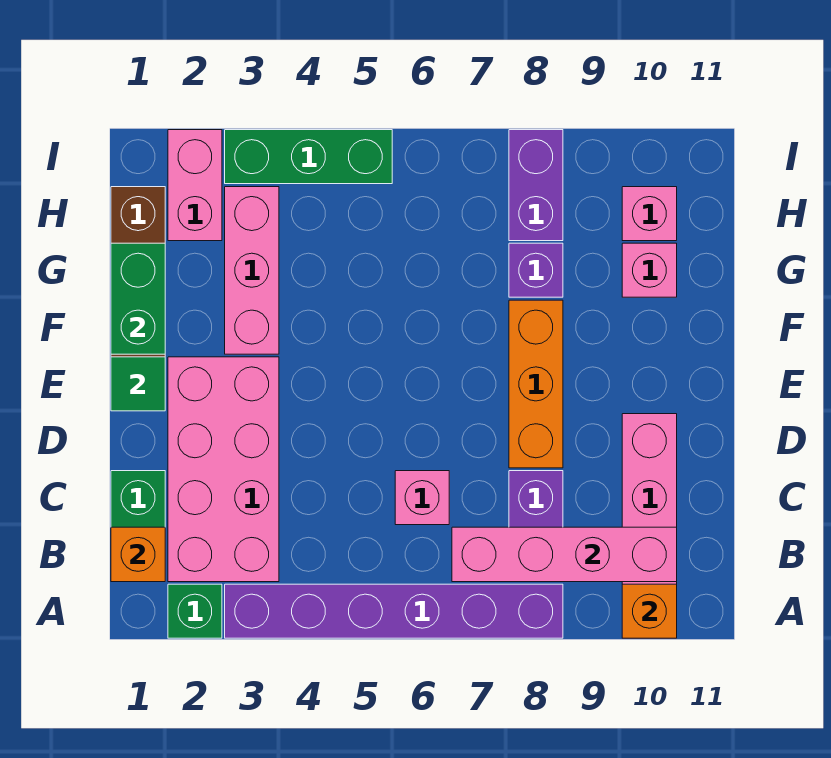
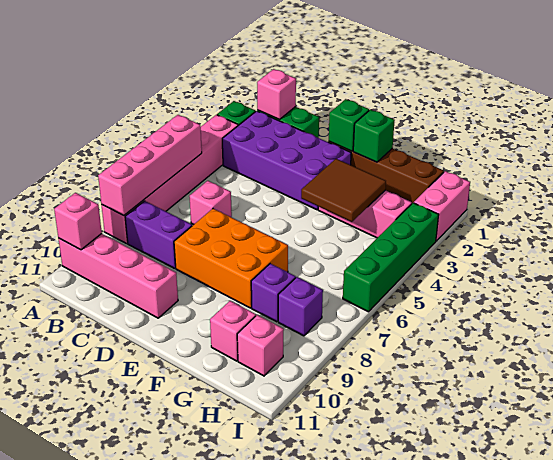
purple brick A3:A8 level 1 -> pink brick A3:A8 level 1
orange brick A10 level 2 -> pink brick A10 level 2
orange brick B1 level 2 -> pink brick B1 level 2
pink brick B2:E3 level 1 -> purple brick B2:E3 level 1
pink brick B7:B10 level 2 -> pink brick A5:A8 level 2
orange brick D8:F8 level 1 -> orange brick D7:F8 level 1
green tile E1 level 2 -> green brick E1 level 2
green brick F1:G1 level 2 -> green brick F1 level 2
none -> brown tile F3:G4 level 2
pink brick H2:I2 level 1 -> pink brick I1:I2 level 1
purple brick H8:I8 level 1 -> purple brick H8 level 1
green brick I3:I5 level 1 -> green brick I3:I6 level 1

